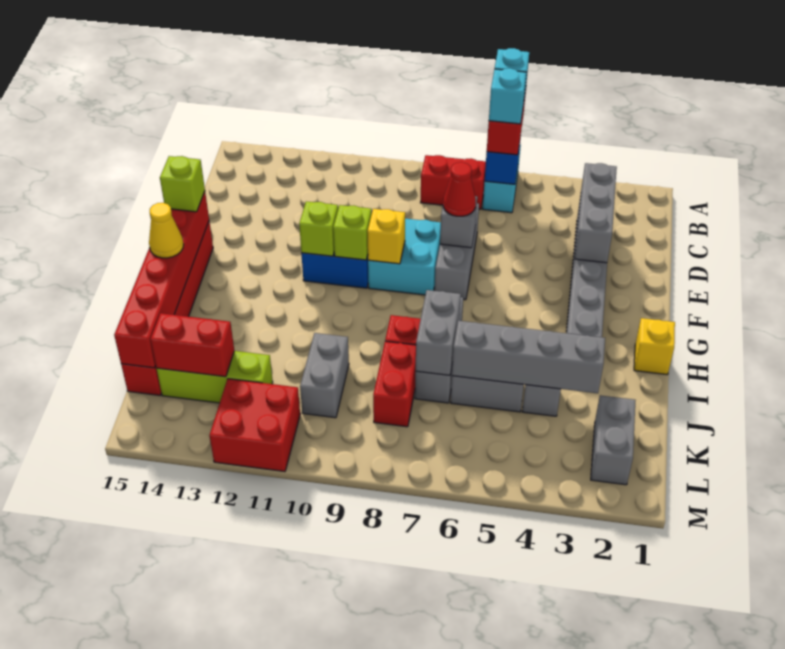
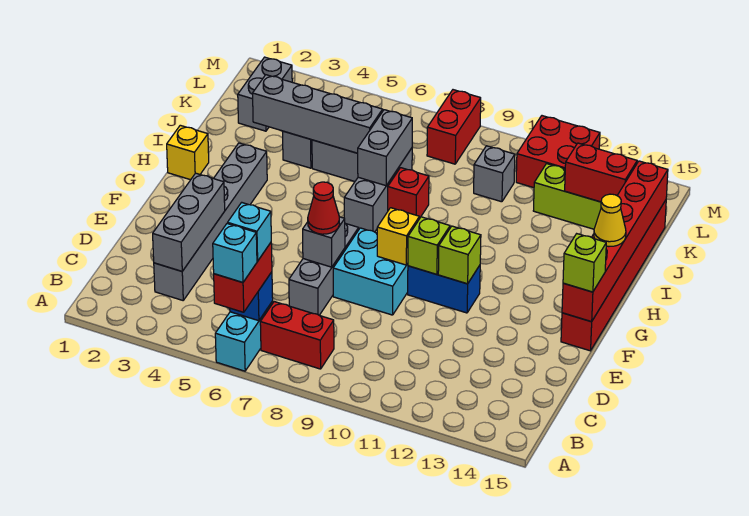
red brick J8:K8 level 1 -> red brick L8:M8 level 1
grey brick J10:K10 level 1 -> grey brick K10 level 1

